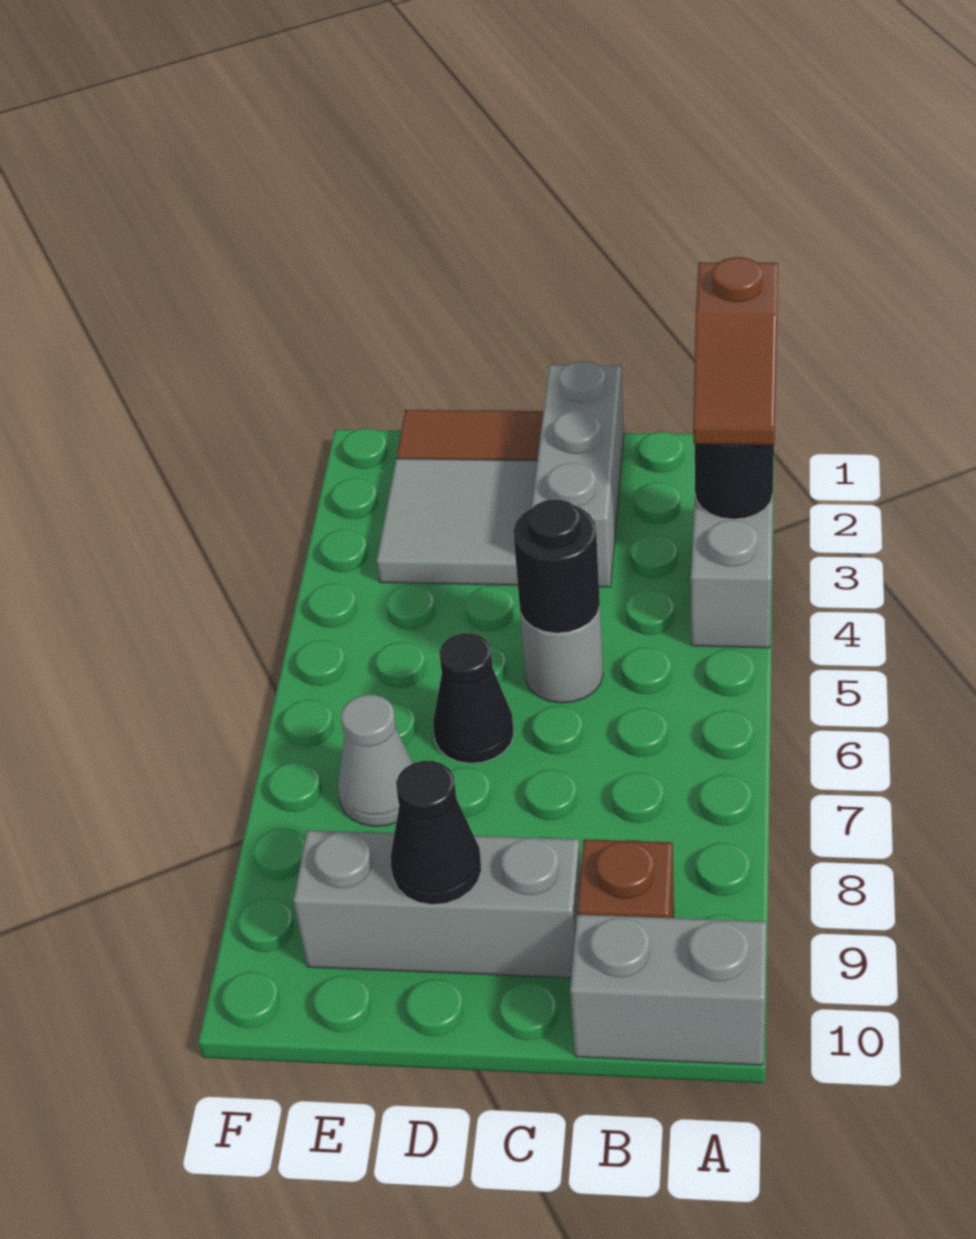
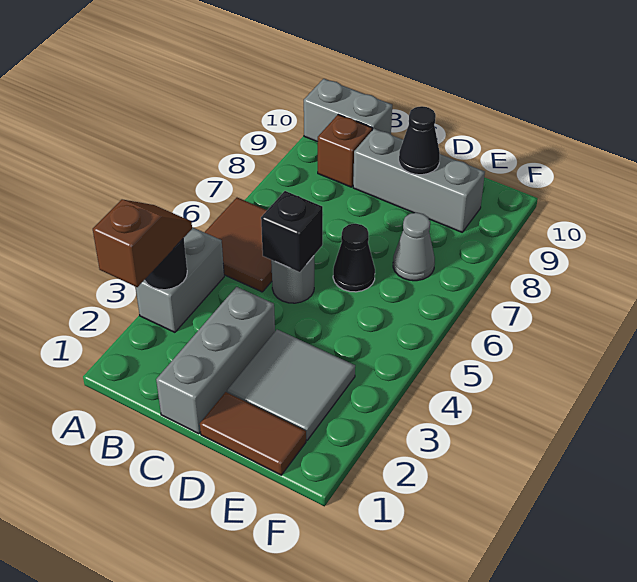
none -> brown tile A5:B6 level 1
black round brick C5 level 2 -> black brick C5 level 2

